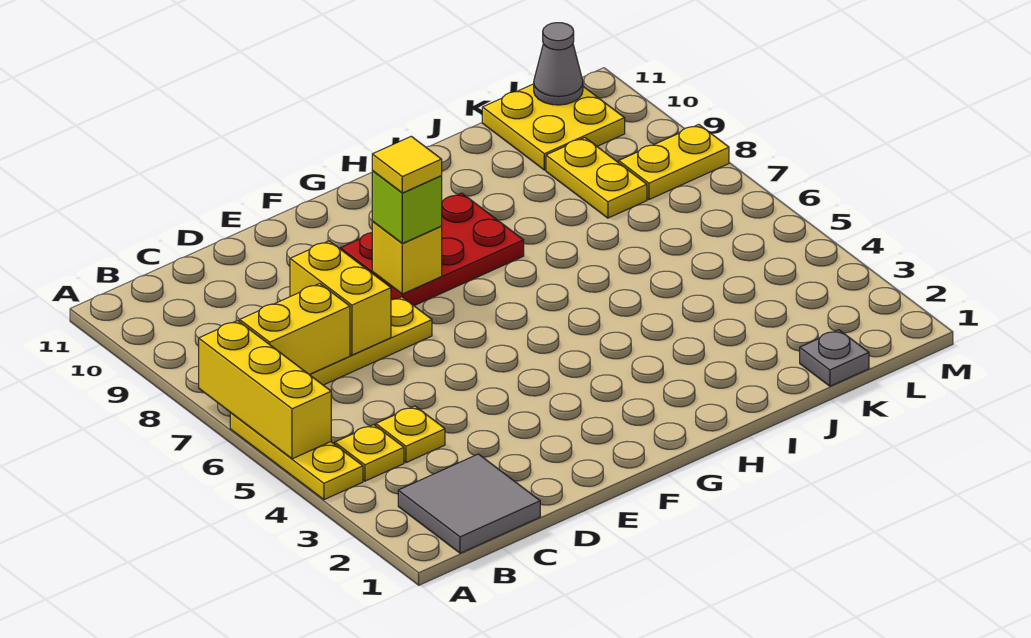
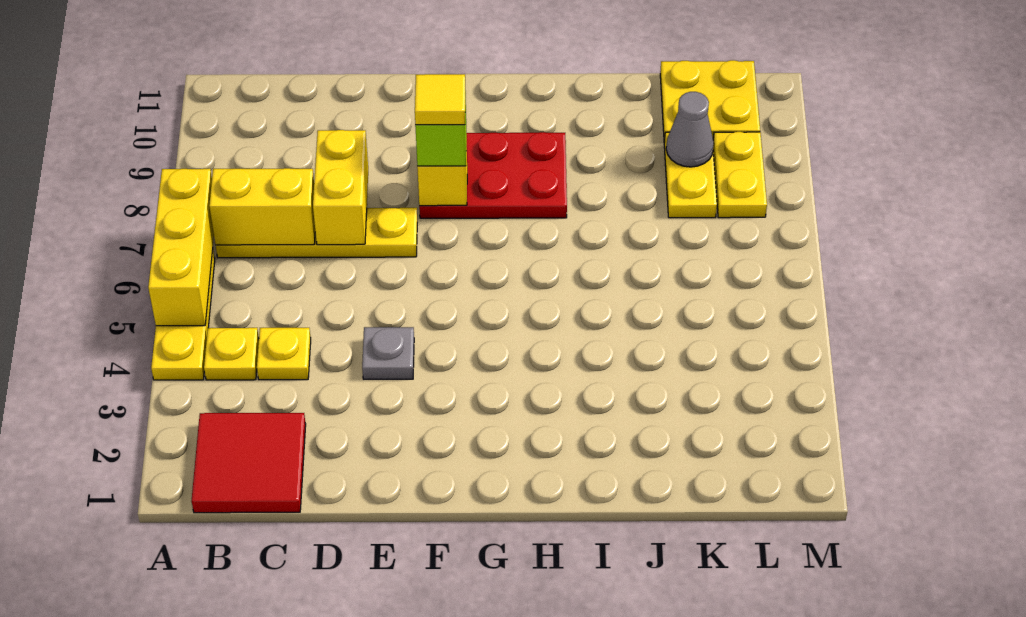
grey tile B1:C2 level 1 -> red tile B1:C2 level 1
grey plate K1 level 1 -> grey plate E4 level 1
yellow plate L8:M8 level 1 -> yellow plate L8:L9 level 1
grey cone L11 level 2 -> grey cone K9 level 2

